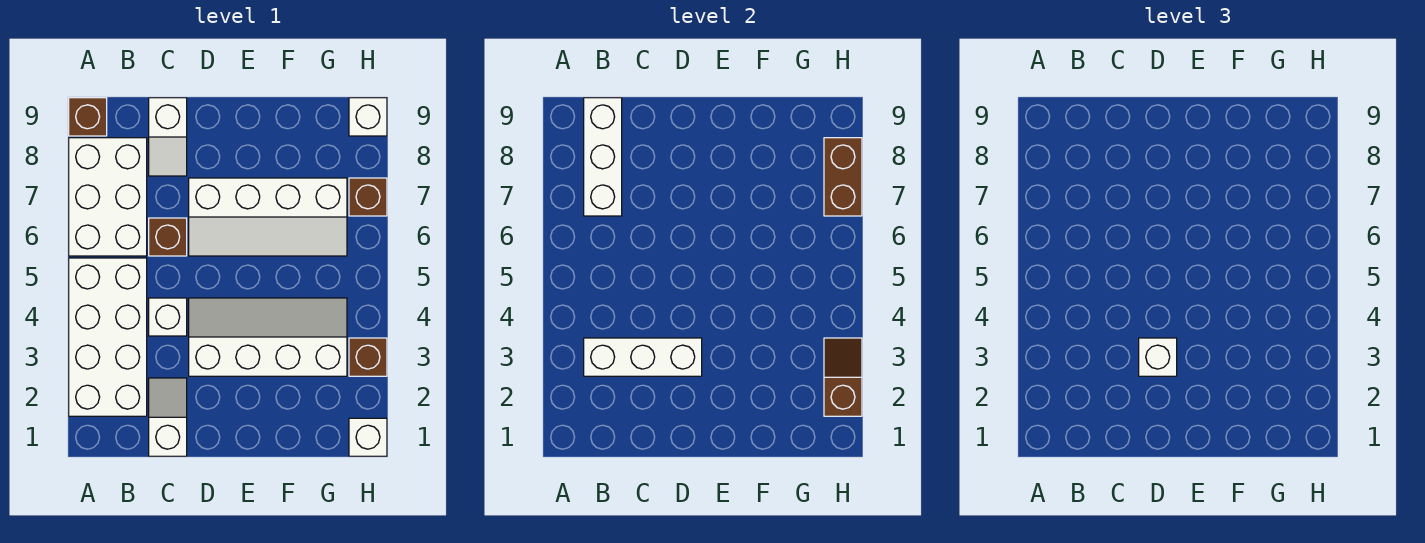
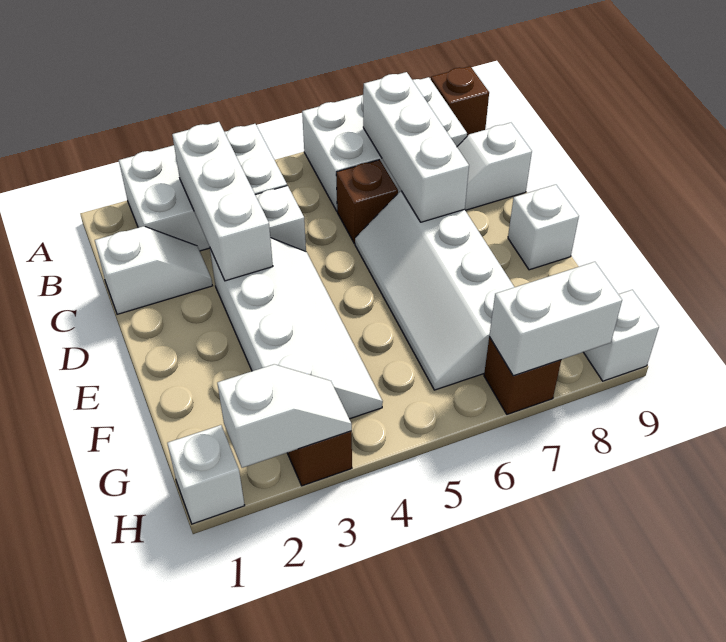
white brick A2:B5 level 1 -> white brick A2:B4 level 1
white brick B7:B9 level 2 -> white brick B7:D7 level 2
white brick D3 level 3 -> white brick E9 level 1
brown slope H2:H3 level 2 top 2 -> white slope H2:H3 level 2 top 2
brown brick H7:H8 level 2 -> white brick H7:H8 level 2

